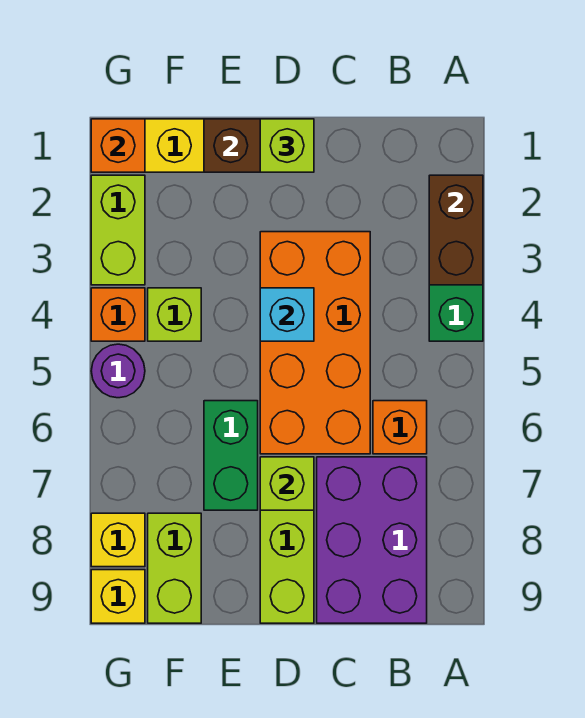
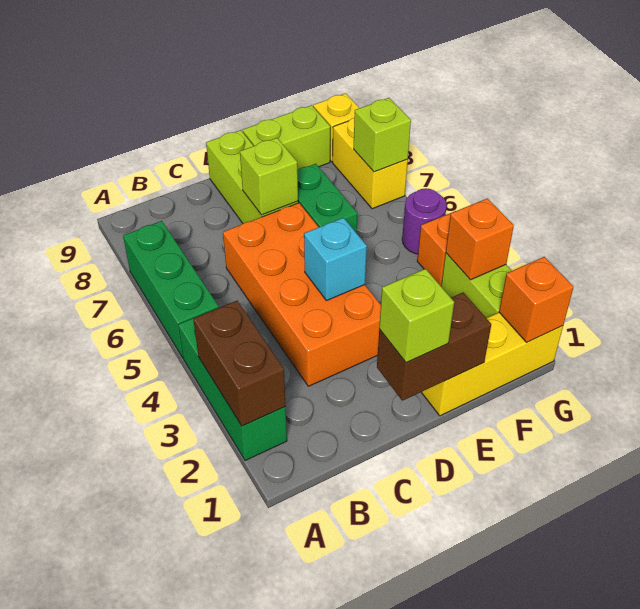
none -> green brick A5:A7 level 1
orange brick B6 level 1 -> orange brick G3 level 2
purple brick B7:C9 level 1 -> none
lime brick F4 level 1 -> lime brick G7 level 2
lime brick F8:F9 level 1 -> lime brick E9:F9 level 1
yellow brick G8 level 1 -> yellow brick G7:G8 level 1

